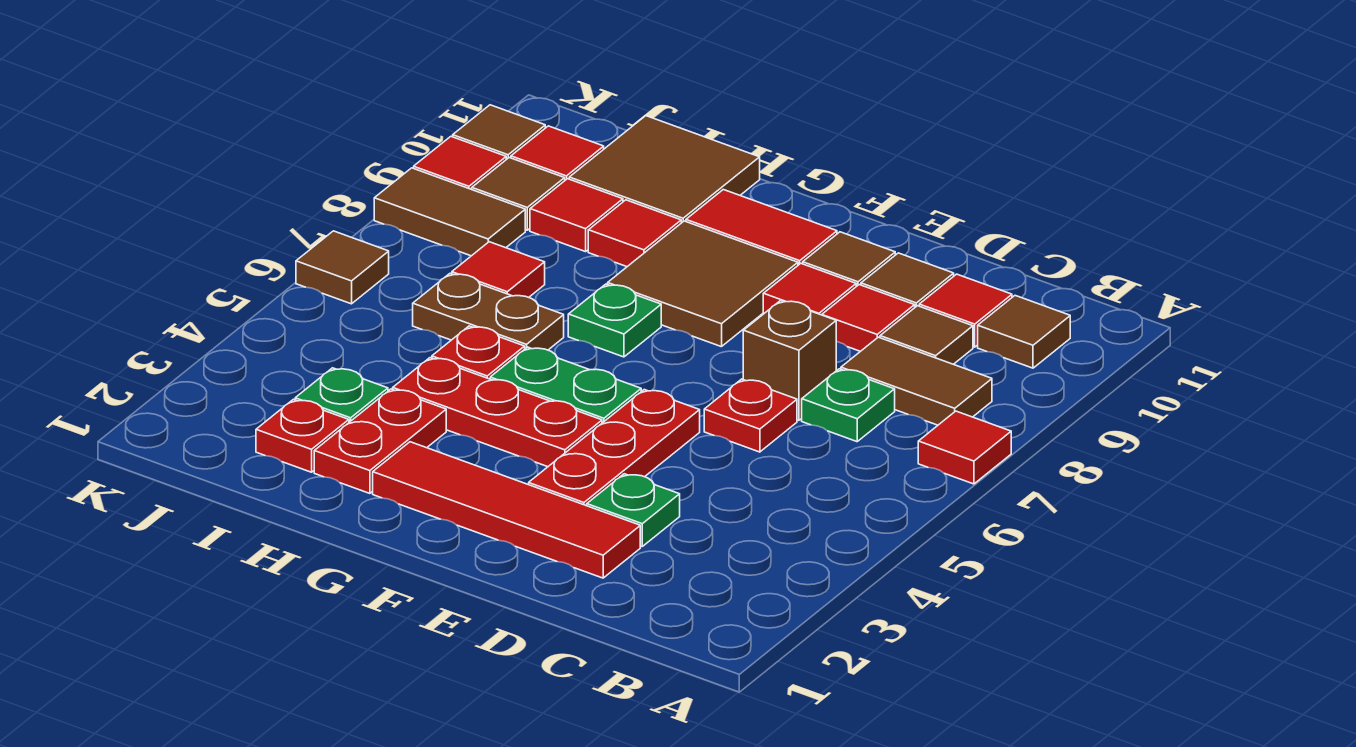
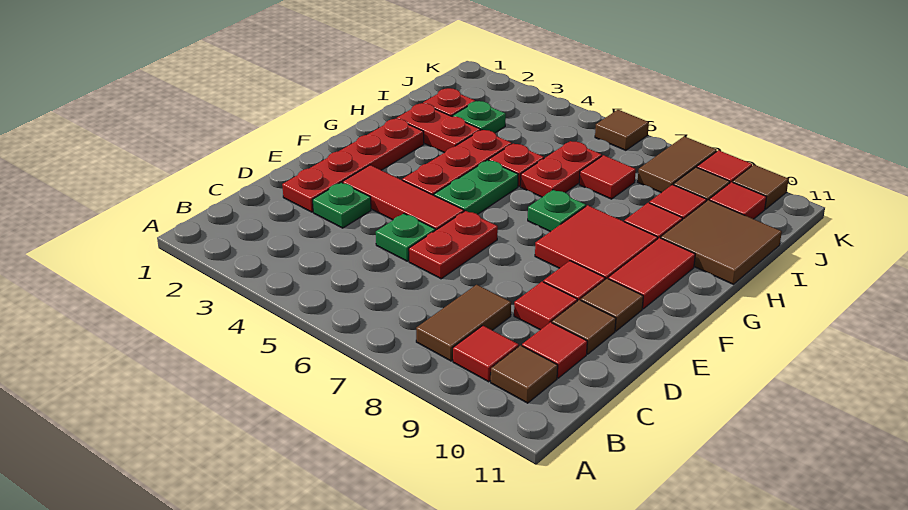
red tile A7 level 1 -> red tile B9 level 1
green plate C7 level 1 -> green plate D5 level 1
brown tile C9 level 1 -> none
red tile D2:G2 level 1 -> red plate D2:G2 level 1
red plate D6 level 1 -> red plate D6:E6 level 1
brown brick D7 level 1 -> none
red plate E3:E5 level 1 -> red tile E3:E5 level 1
brown tile F8:G9 level 1 -> red tile F8:G9 level 1
brown plate H6:I6 level 1 -> red plate H6:I6 level 1

